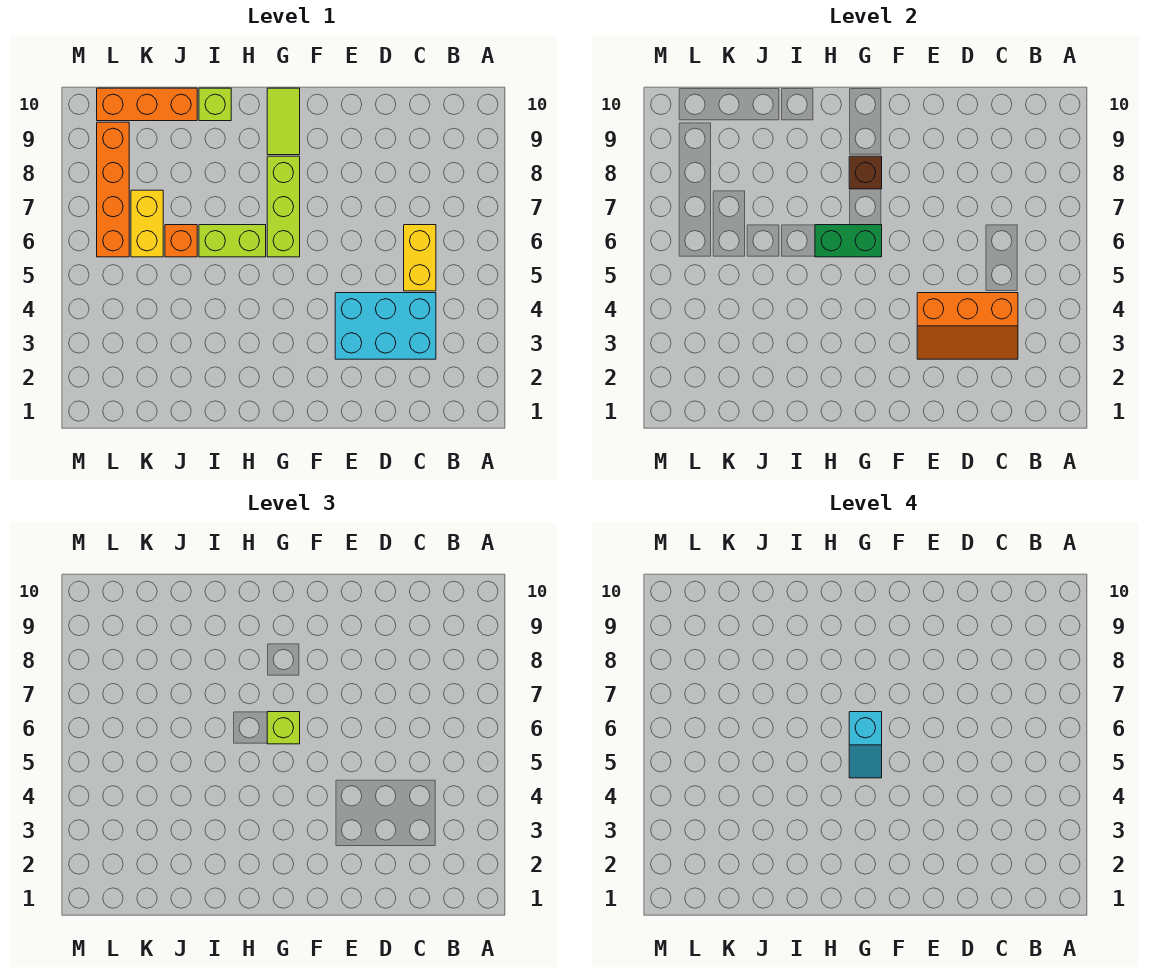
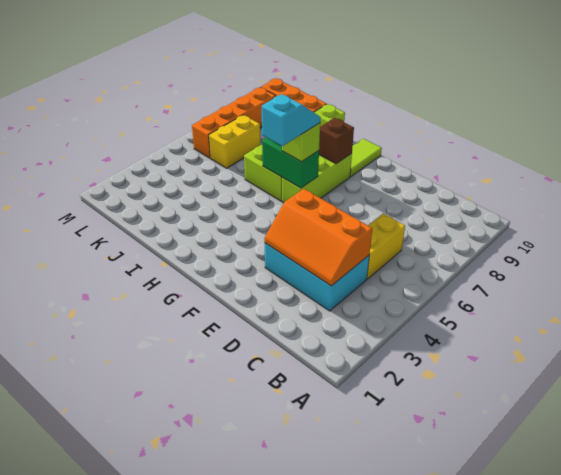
cyan slope G5:G6 level 4 top 6 -> cyan slope G5:G6 level 4 top 5
orange brick J6 level 1 -> none

